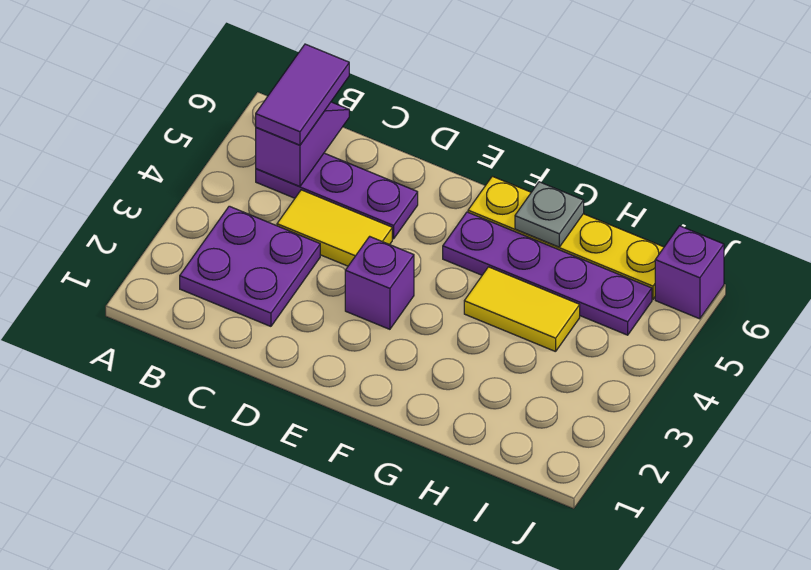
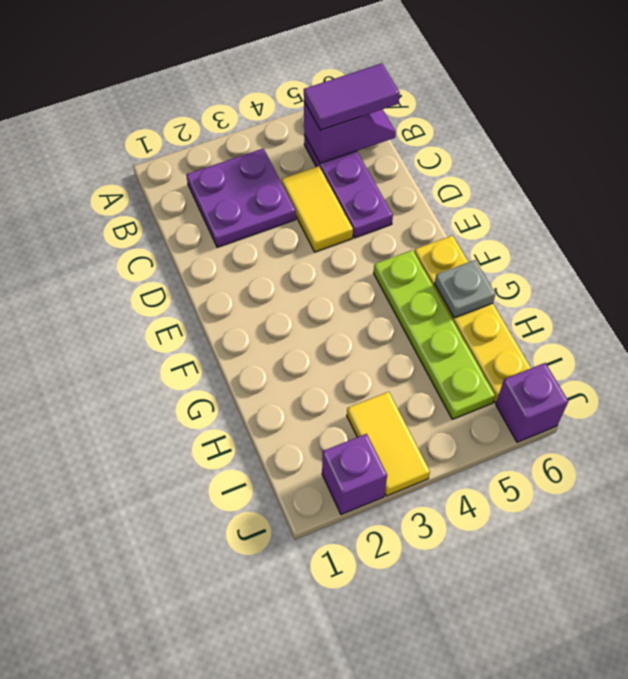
purple brick E3 level 1 -> purple brick J2 level 1
purple plate F5:I5 level 1 -> lime plate F5:I5 level 1
yellow tile G4:H4 level 1 -> yellow tile I3:J3 level 1

